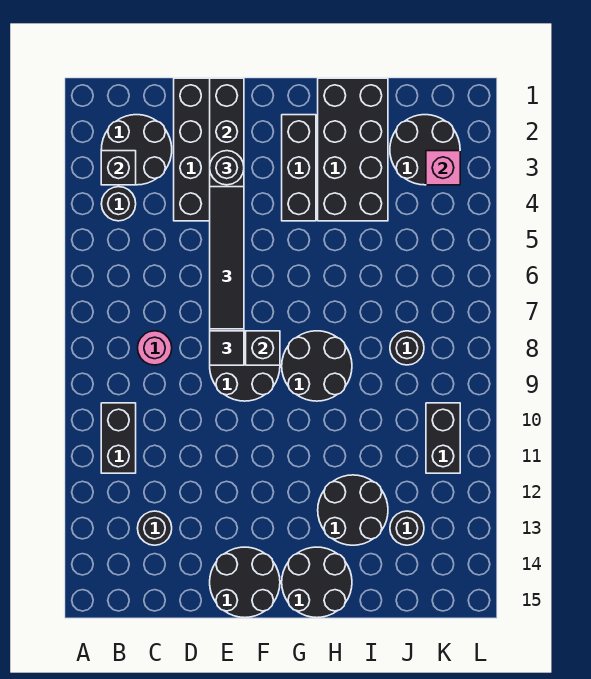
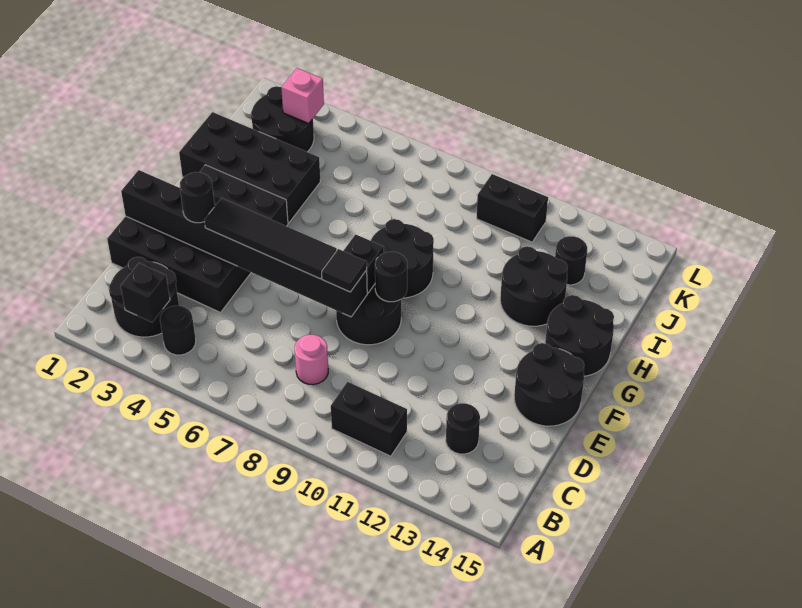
black round brick J8 level 1 -> black round brick F9 level 2

